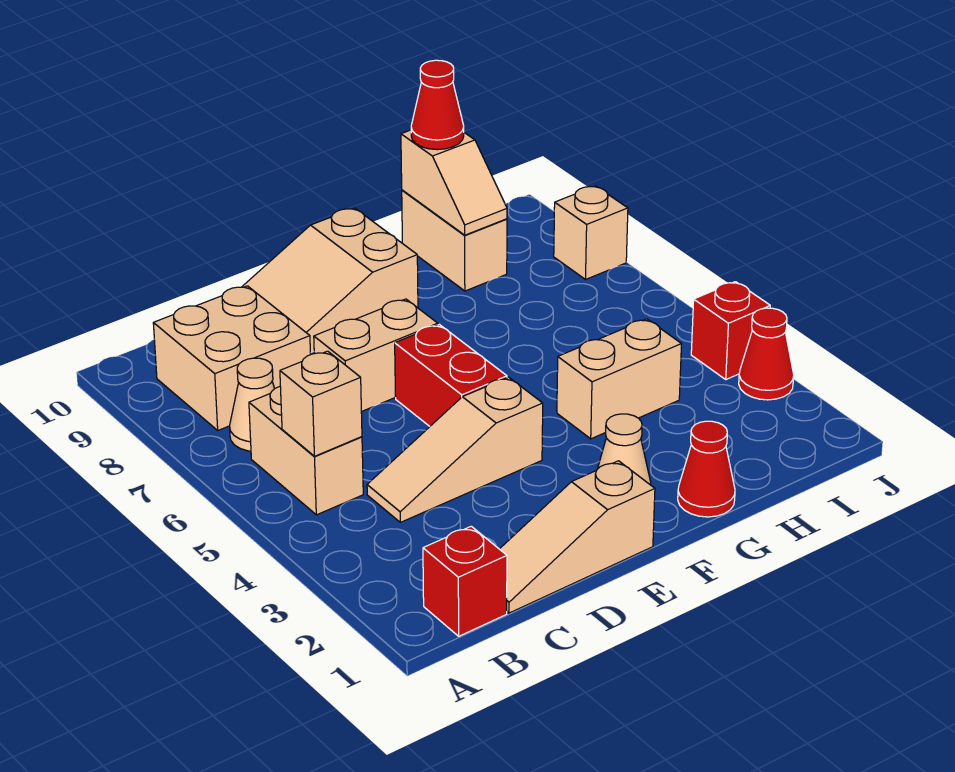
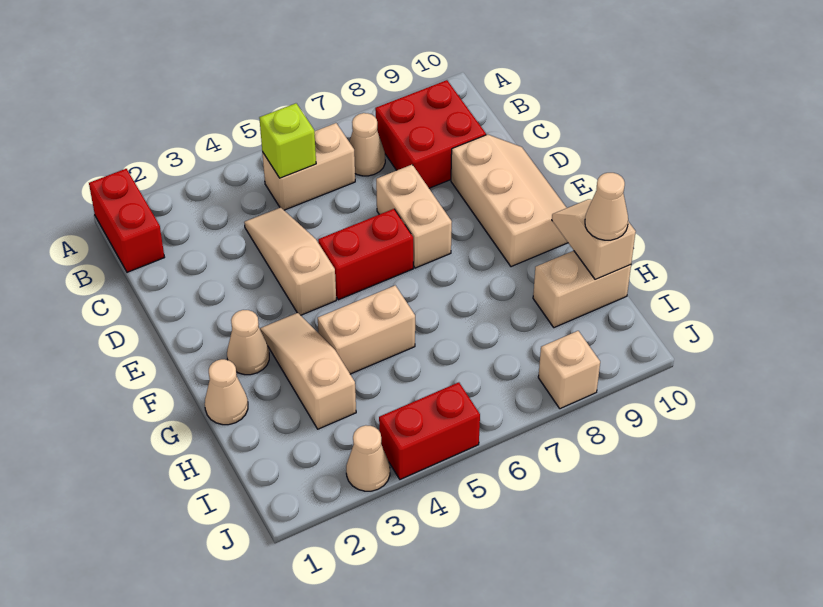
red brick B1 level 1 -> red brick A1:B1 level 1
tan brick B5 level 2 -> lime brick B5 level 2
tan brick B8:C9 level 1 -> red brick B8:C9 level 1
tan slope C1:E1 level 1 top E -> tan slope F3:H3 level 1 top H
tan slope D9:F10 level 1 top F -> tan slope D9:F10 level 1 top 9
red cone G1 level 1 -> tan cone G1 level 1
tan brick G4:H4 level 1 -> tan brick G4:G5 level 1
tan slope H9:H10 level 2 top 10 -> tan slope G10:H10 level 2 top H
red cone H10 level 3 -> tan cone H10 level 3
red cone J3 level 1 -> tan cone J3 level 1
red brick J4 level 1 -> red brick J4:J5 level 1

